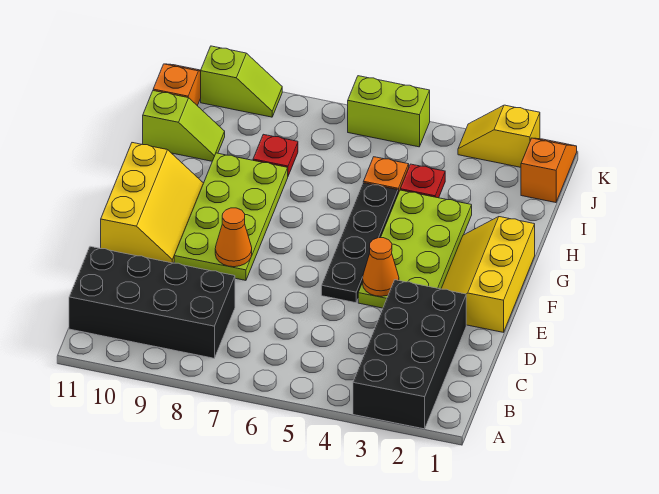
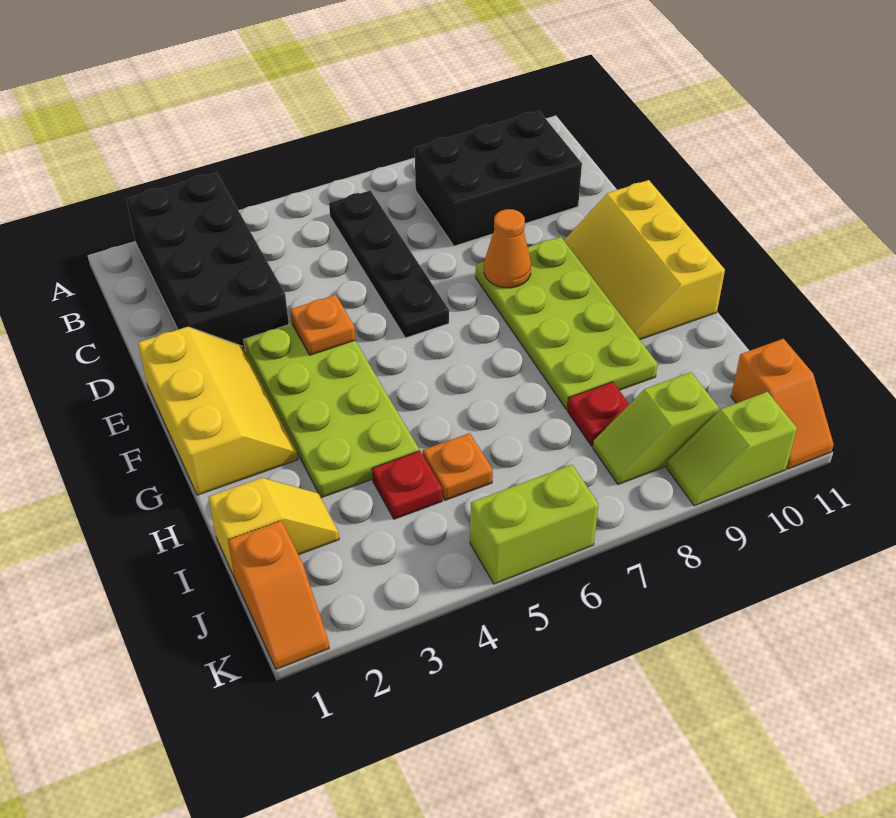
black brick B8:C11 level 1 -> black brick B8:C10 level 1
orange cone E4 level 2 -> orange plate E4 level 2
black plate E5:H5 level 1 -> black plate B6:E6 level 1
lime slope I10:I11 level 1 top 11 -> lime slope J8:J9 level 1 top 9
yellow slope K2:K3 level 1 top 2 -> yellow slope I1:I2 level 1 top 1

